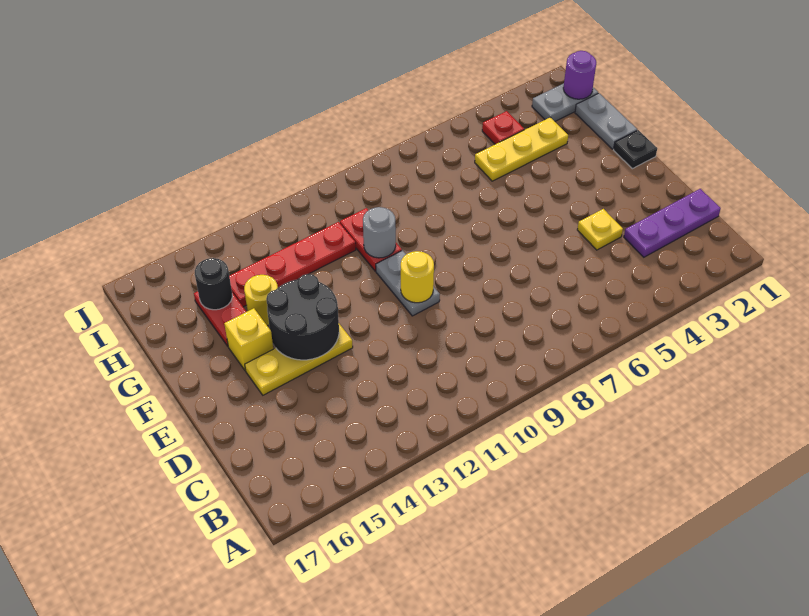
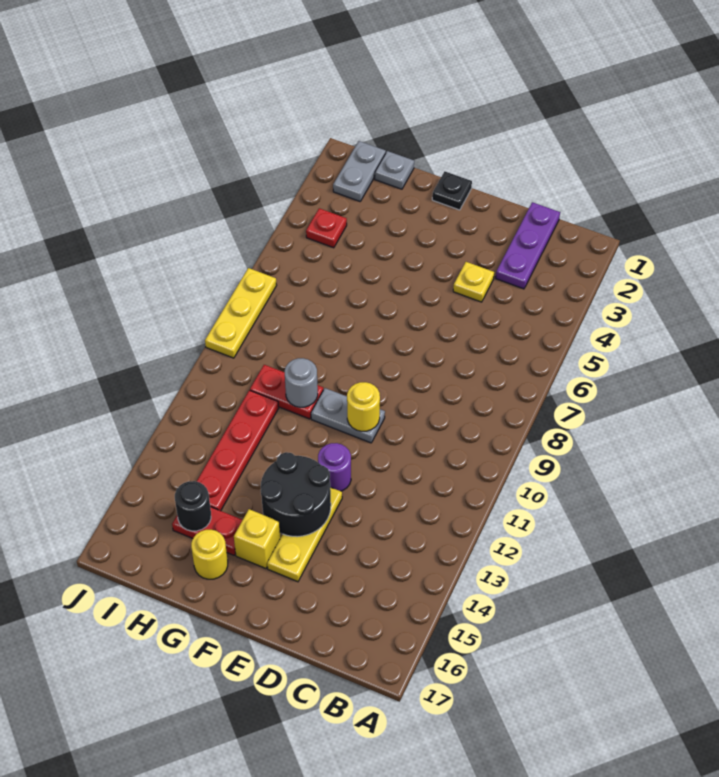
grey plate G1:H1 level 1 -> grey plate H1 level 1
yellow round brick G14 level 1 -> yellow round brick G16 level 1
yellow plate H3:H5 level 1 -> yellow plate J7:J9 level 1
purple round brick I1 level 2 -> purple round brick E12 level 1

